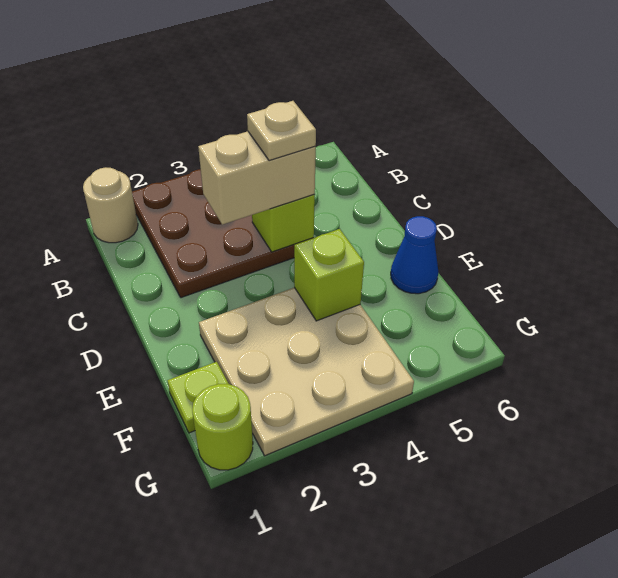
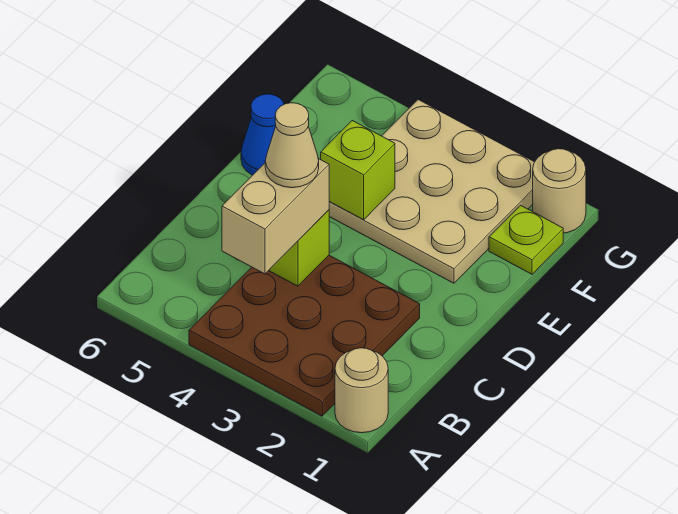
tan brick C3:C4 level 3 -> tan brick B4:C4 level 3
tan plate C4 level 4 -> tan cone C4 level 4
lime round brick G1 level 1 -> tan round brick G1 level 1

